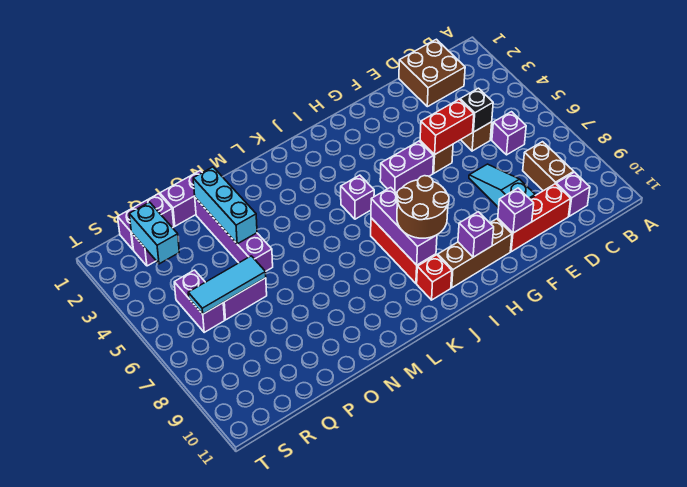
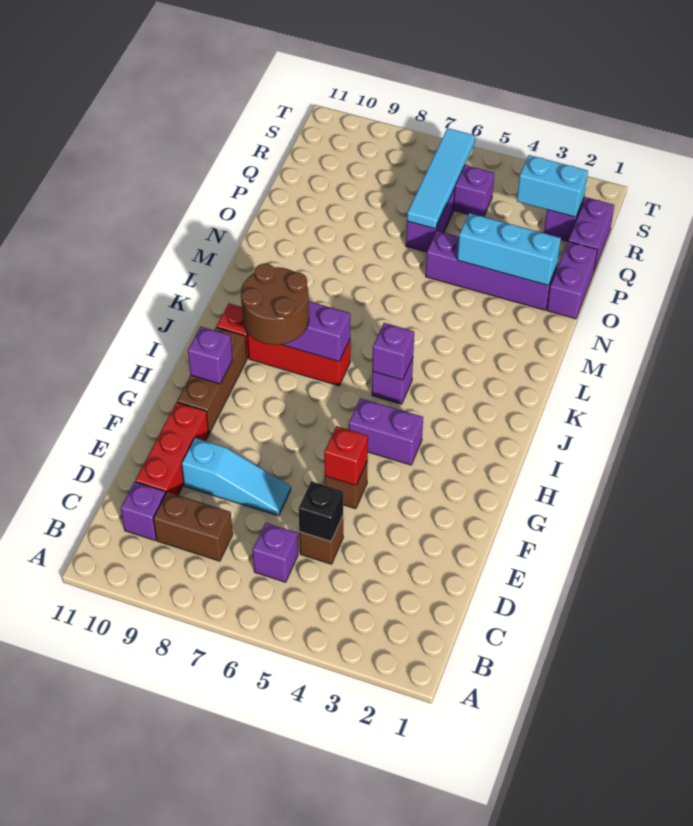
brown brick C1:D2 level 1 -> none
red brick E5:F5 level 2 -> red brick F5 level 2
purple brick F10 level 2 -> purple brick J5 level 2
purple brick G5:H5 level 1 -> purple brick H4:H5 level 1
cyan tile P6:R6 level 2 -> cyan tile P6:S6 level 2

